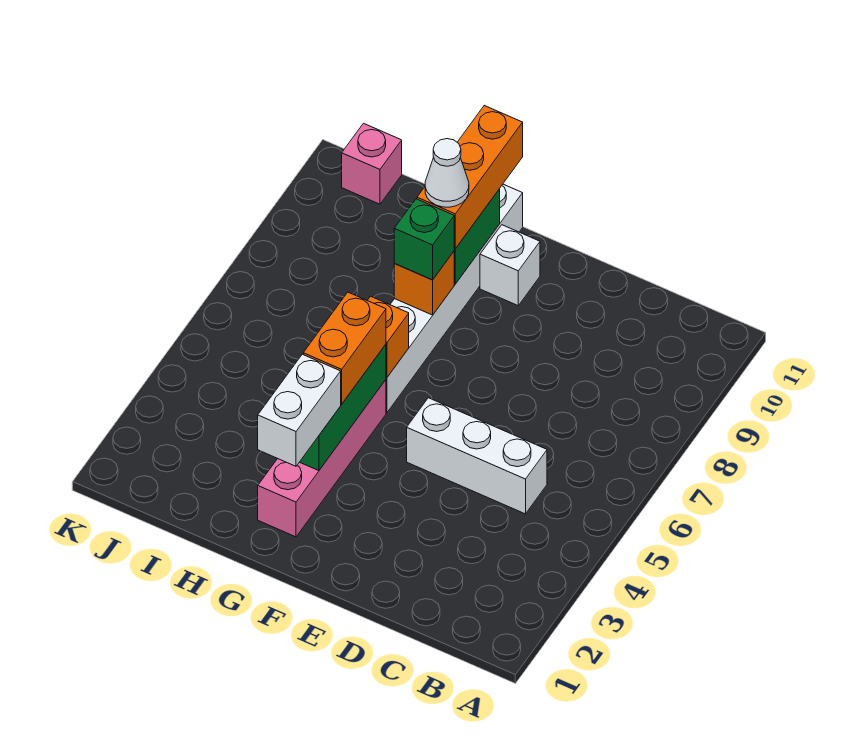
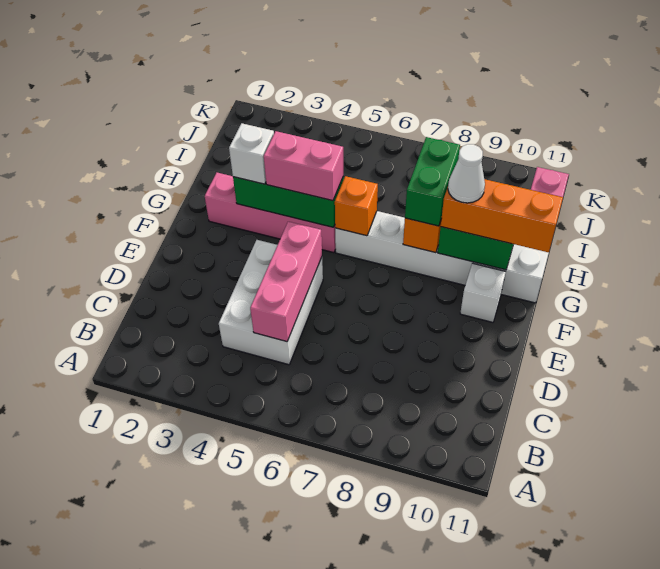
white brick C5:E5 level 1 -> white brick C4:E5 level 1
none -> pink brick C5:E5 level 2
white brick G2:G3 level 3 -> white brick G3 level 3
orange brick G4:G5 level 3 -> pink brick G4:G5 level 3
green brick G8 level 3 -> green brick G8:H8 level 3

